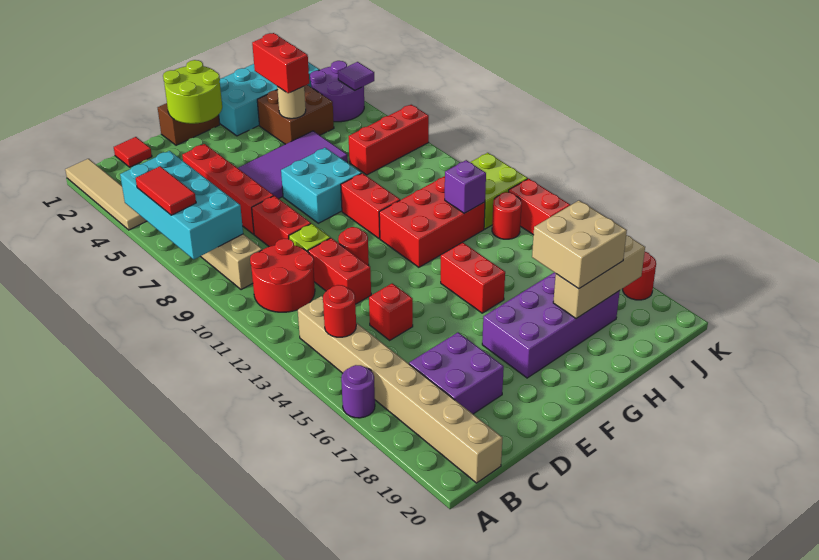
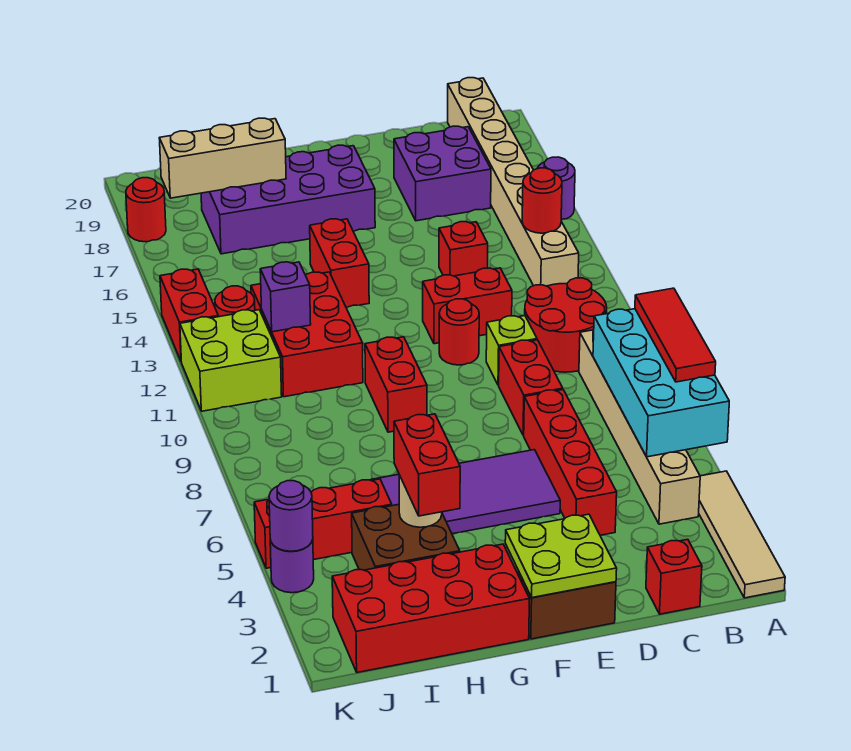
red tile A6:A7 level 3 -> red tile A6:A8 level 3
red tile C1 level 1 -> red brick C1 level 1
red brick D11:D12 level 1 -> red brick D12:E12 level 1
lime round brick E1:F2 level 2 -> lime plate E1:F2 level 2
cyan brick F7:G8 level 1 -> none
cyan brick G1:J2 level 1 -> red brick G1:J2 level 1
red brick G11:I12 level 1 -> red brick H11:I13 level 1
tan brick H17:I18 level 3 -> none
red brick I7:K7 level 1 -> red brick I5:K5 level 1
purple round brick J3:K4 level 1 -> purple round brick K4 level 1
purple tile K4 level 2 -> purple round brick K4 level 2

